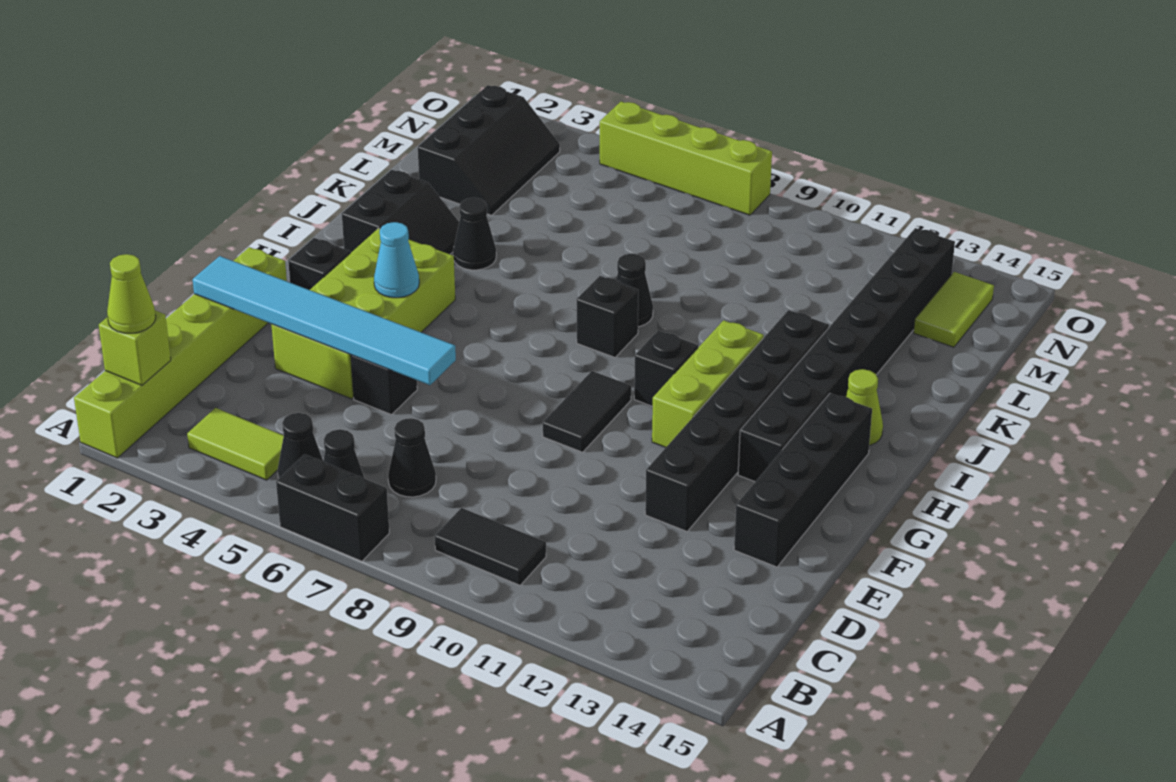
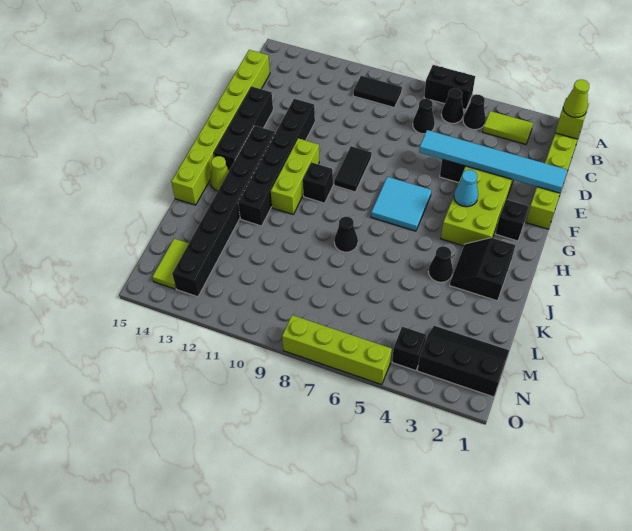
none -> lime brick C15:J15 level 1
none -> cyan tile G6:H7 level 1
black brick I8 level 1 -> black brick N4 level 1
black slope L2:N3 level 1 top 2 -> black slope M1:N3 level 1 top N

